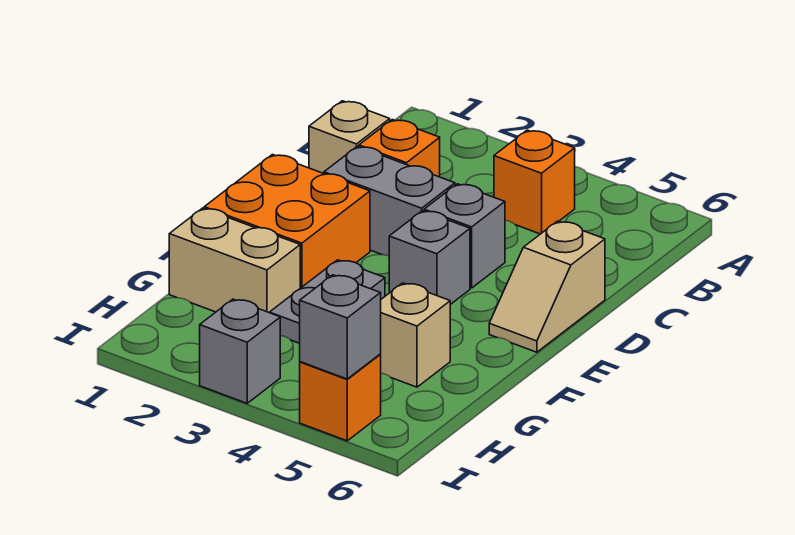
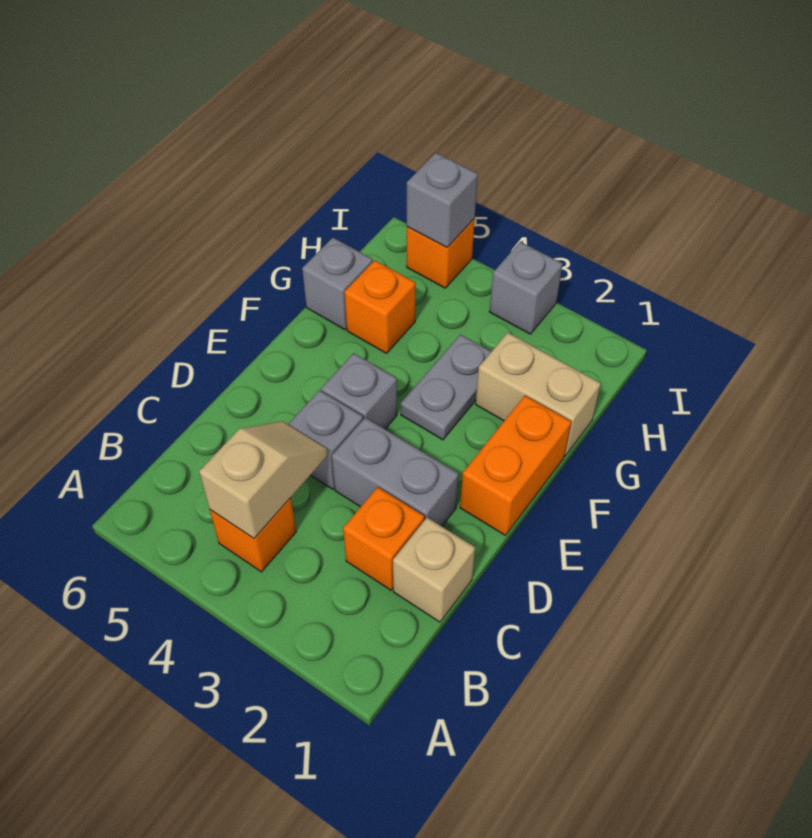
tan slope D6:E6 level 1 top D -> tan slope B4:C4 level 2 top B
orange brick E1:F2 level 1 -> orange brick E1:F1 level 1
tan brick G5 level 1 -> orange brick G5 level 1
none -> grey brick G6 level 1

